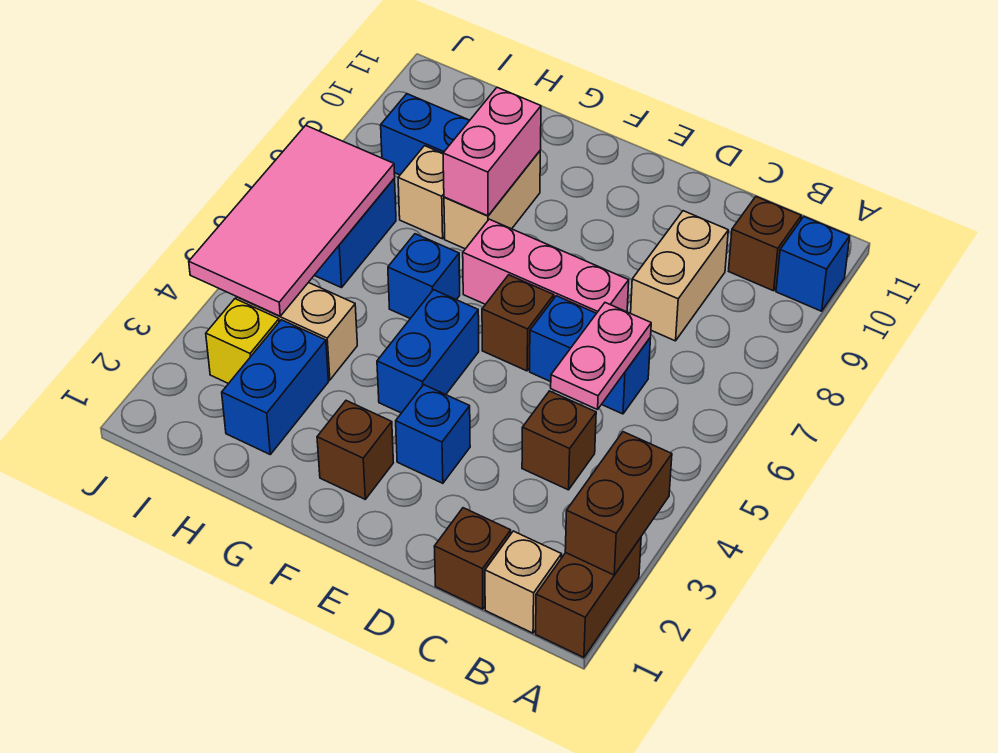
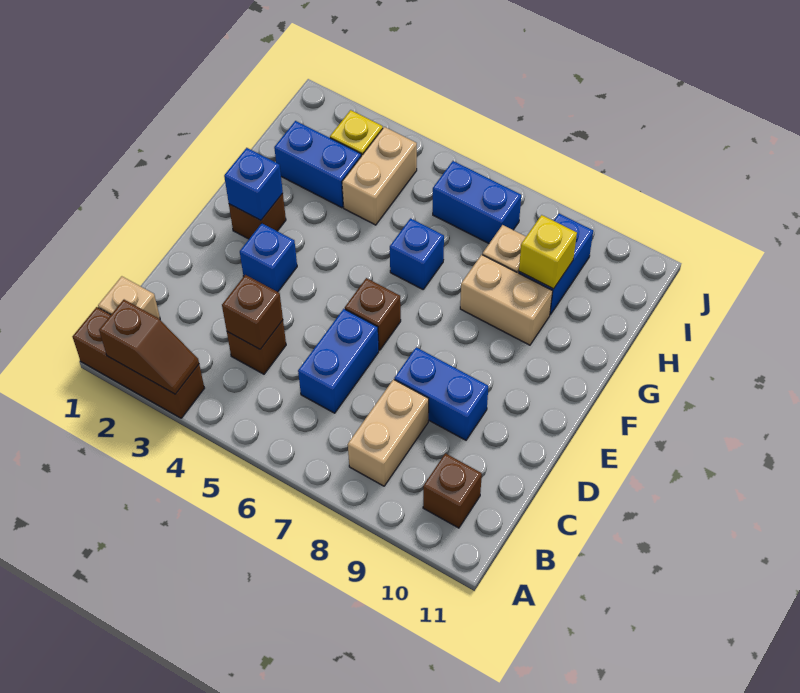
brown brick A1:A2 level 1 -> brown brick A1:A3 level 1
brown brick A2:A3 level 2 -> brown slope A2:A3 level 2 top 2
blue brick A10 level 1 -> blue brick F2 level 2
brown brick C1 level 1 -> brown brick C4 level 2
pink plate C5:C6 level 2 -> none
tan brick C8:C9 level 1 -> tan brick B8:C8 level 1
pink brick D7:F7 level 1 -> none
blue brick F4:F5 level 1 -> blue brick D8:D9 level 1
pink brick G8:G9 level 2 -> none
none -> yellow brick H9 level 2
pink tile I4:J7 level 2 -> none

